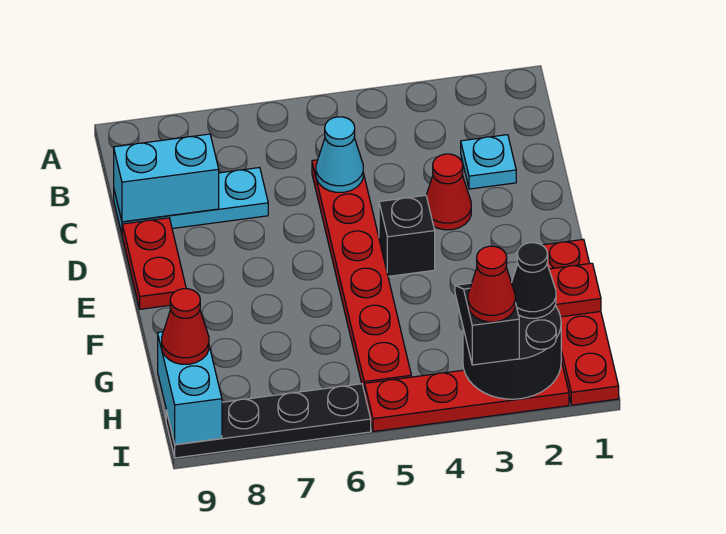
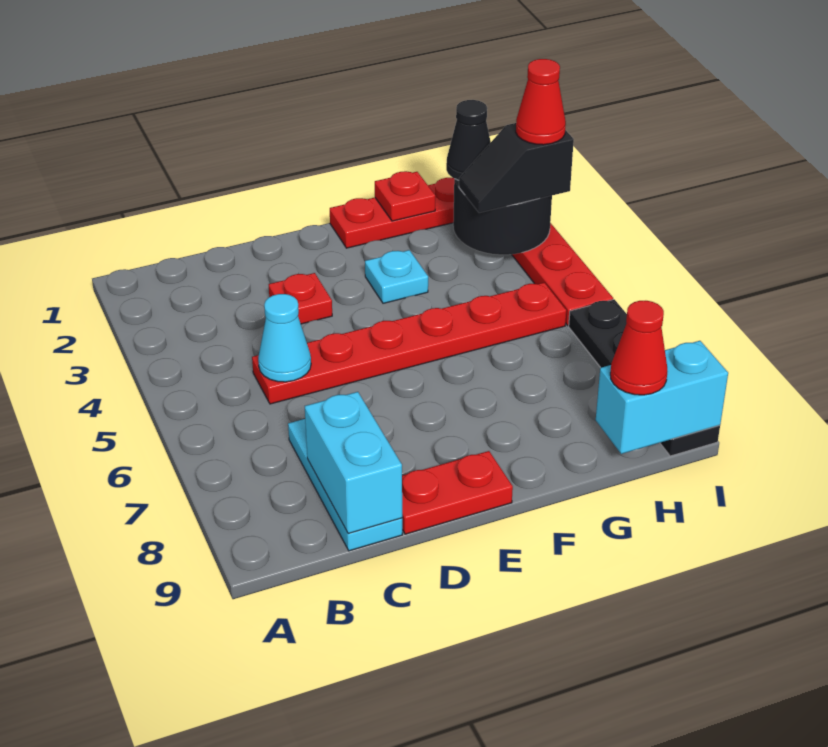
cyan plate C2 level 1 -> cyan plate F3 level 1
red cone D3 level 1 -> red plate D3 level 1
black brick E4 level 1 -> none

